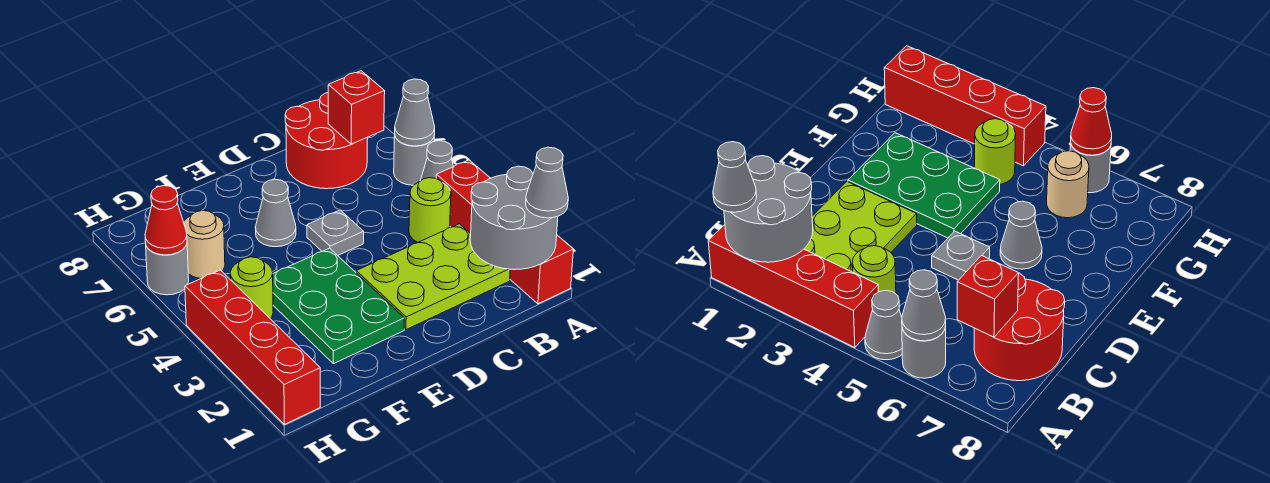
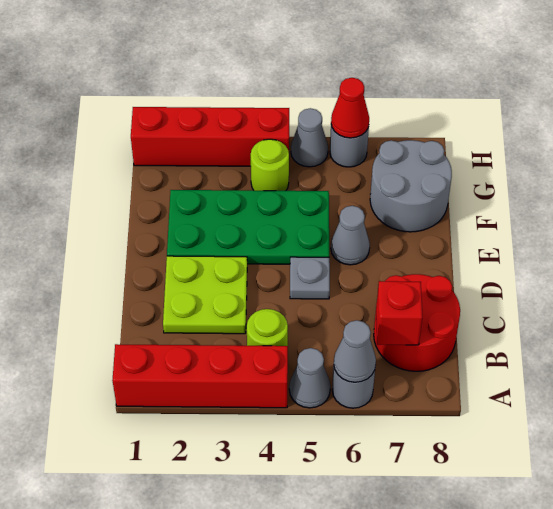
grey round brick A1:B2 level 2 -> grey round brick F7:G8 level 1
grey cone A1 level 3 -> grey cone H5 level 1
lime plate B2:D3 level 1 -> lime plate C2:D3 level 1
green plate E2:F4 level 1 -> green plate E2:F5 level 1
tan round brick G6 level 1 -> none

